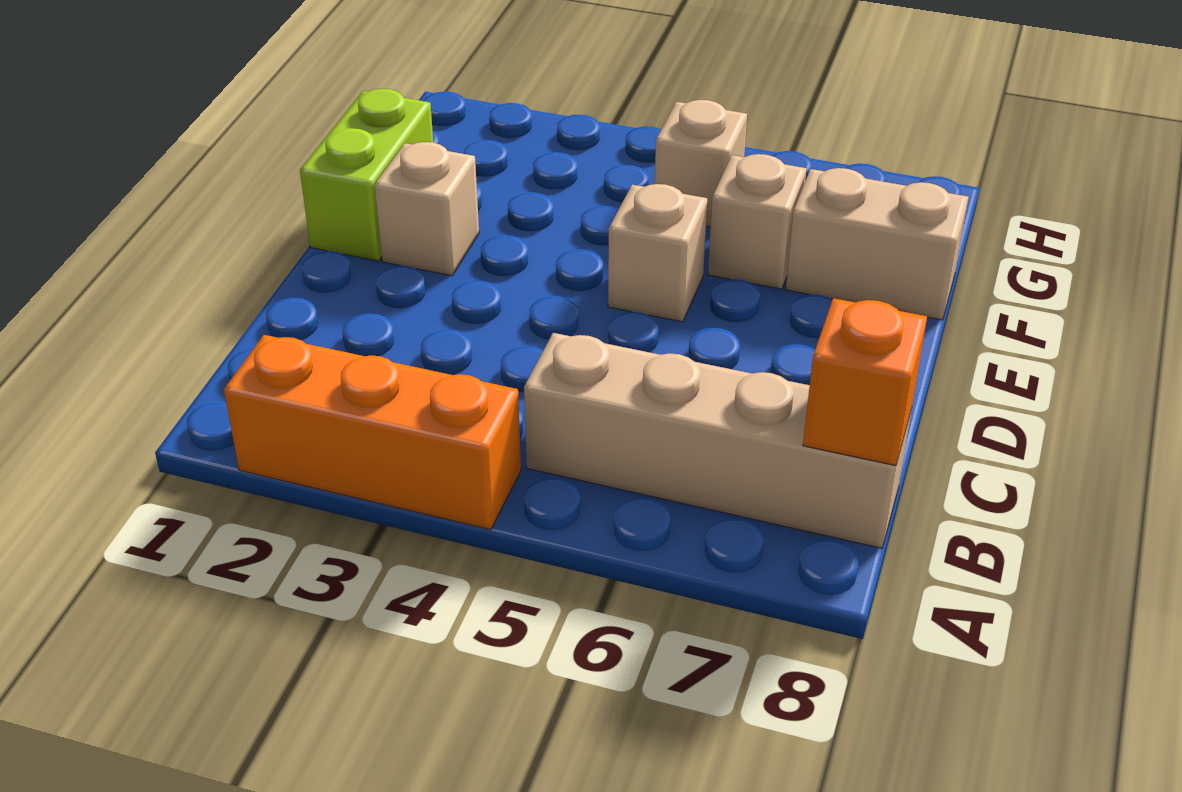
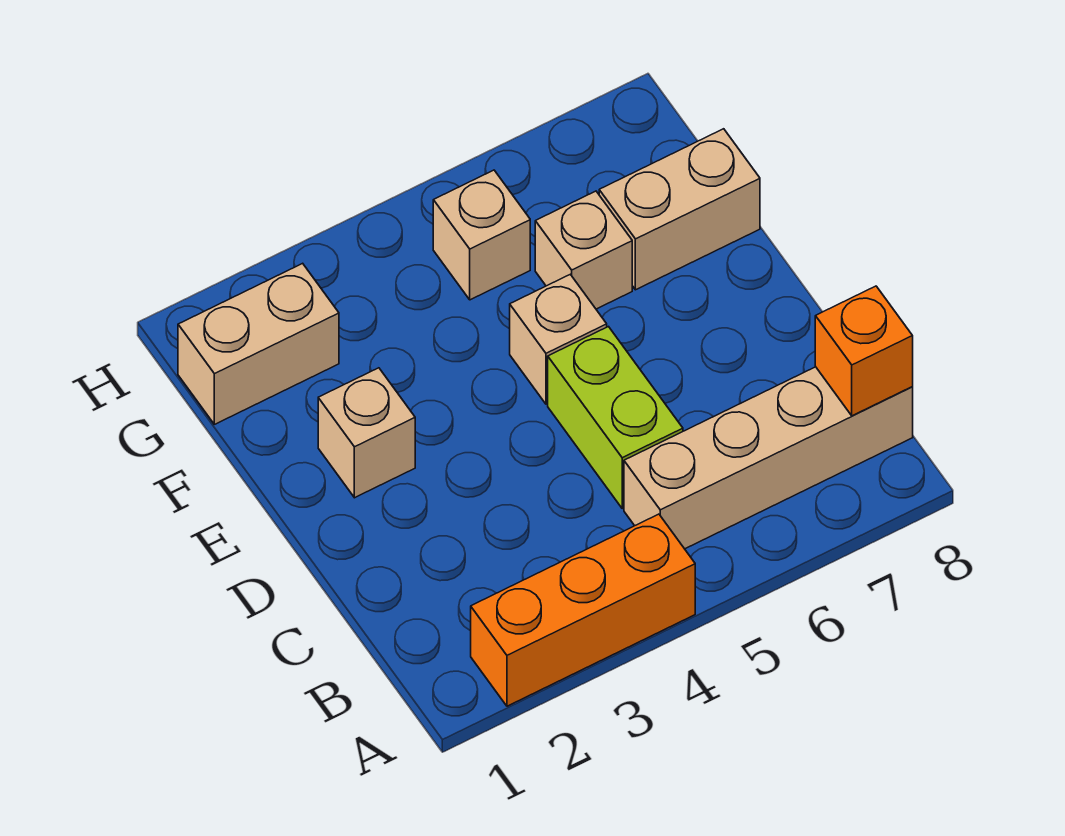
lime brick E1:F1 level 1 -> lime brick C5:D5 level 1
none -> tan brick G1:G2 level 1

